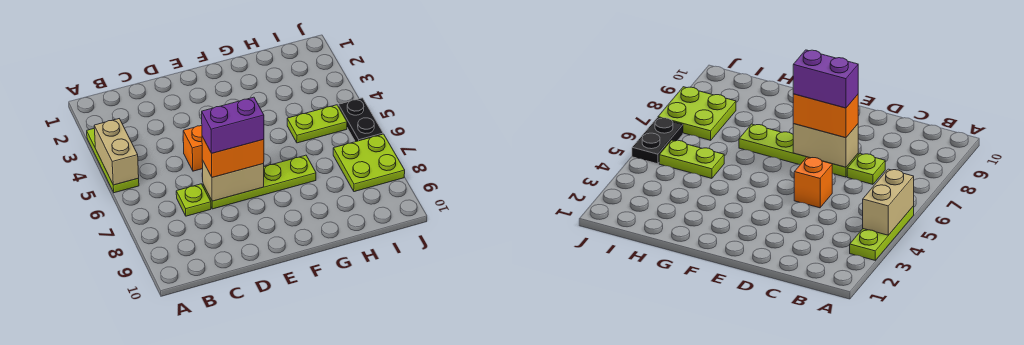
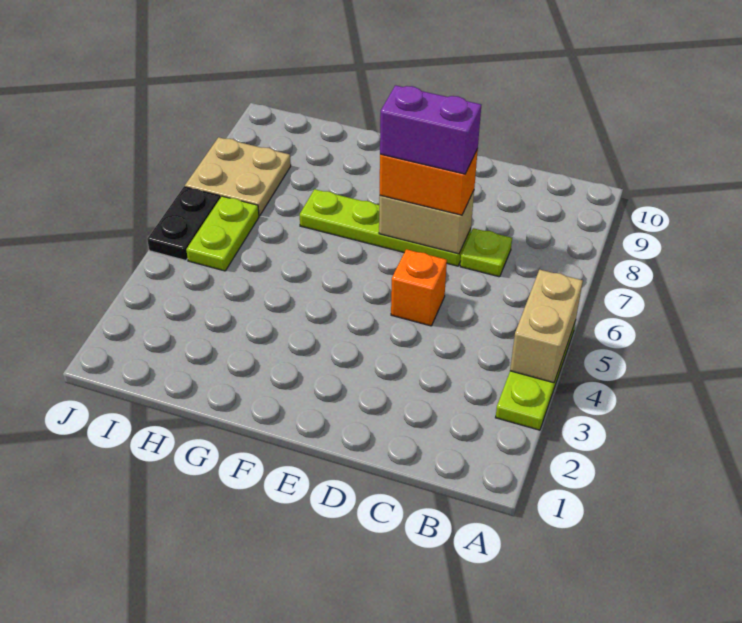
lime plate H5:I5 level 1 -> lime plate I5:I6 level 1
lime plate I7:J8 level 1 -> tan plate I7:J8 level 1

